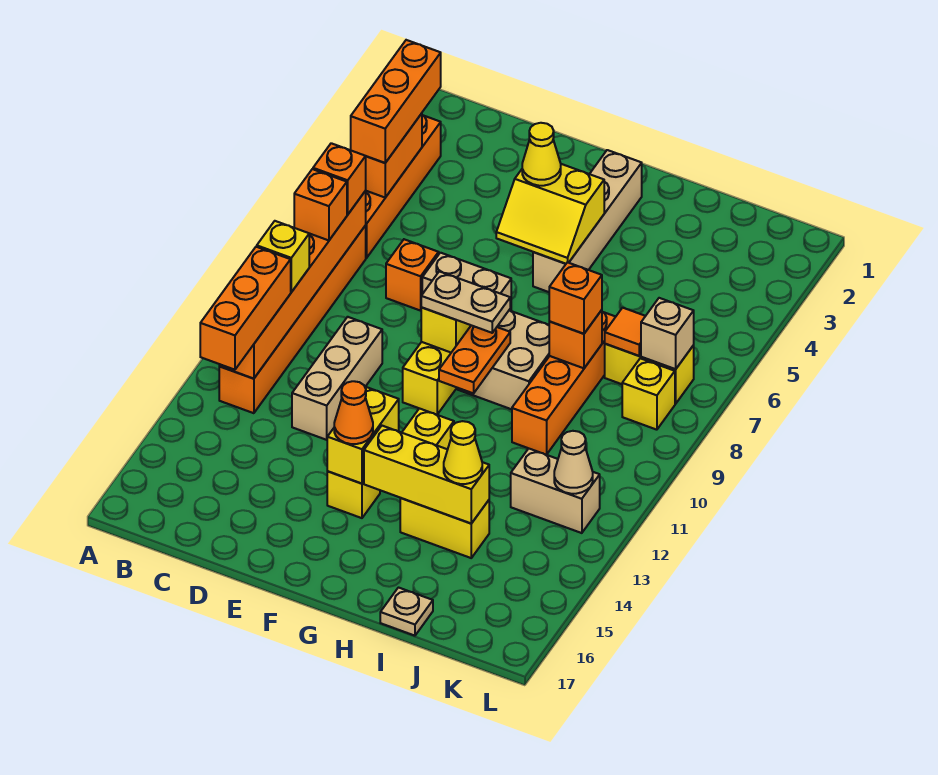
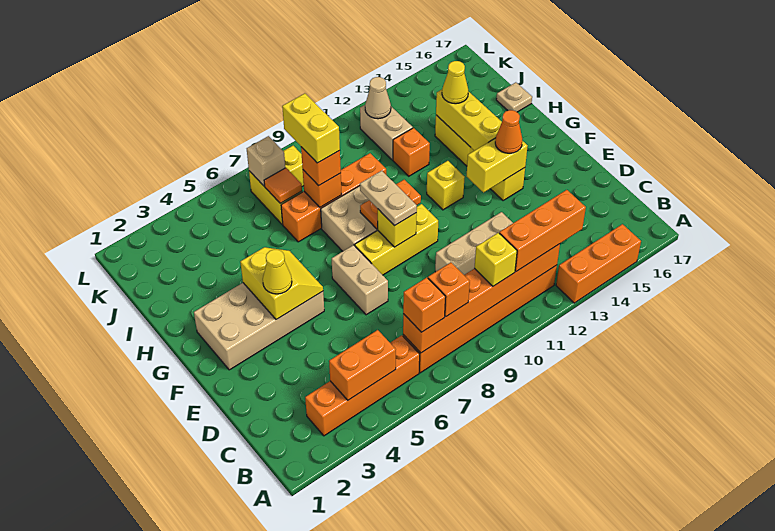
orange brick B3:B5 level 3 -> orange brick A13:A15 level 1
orange brick D7 level 1 -> orange brick I12 level 1
tan brick G2:G5 level 1 -> tan brick F2:G5 level 1
none -> yellow brick I8:J8 level 4

